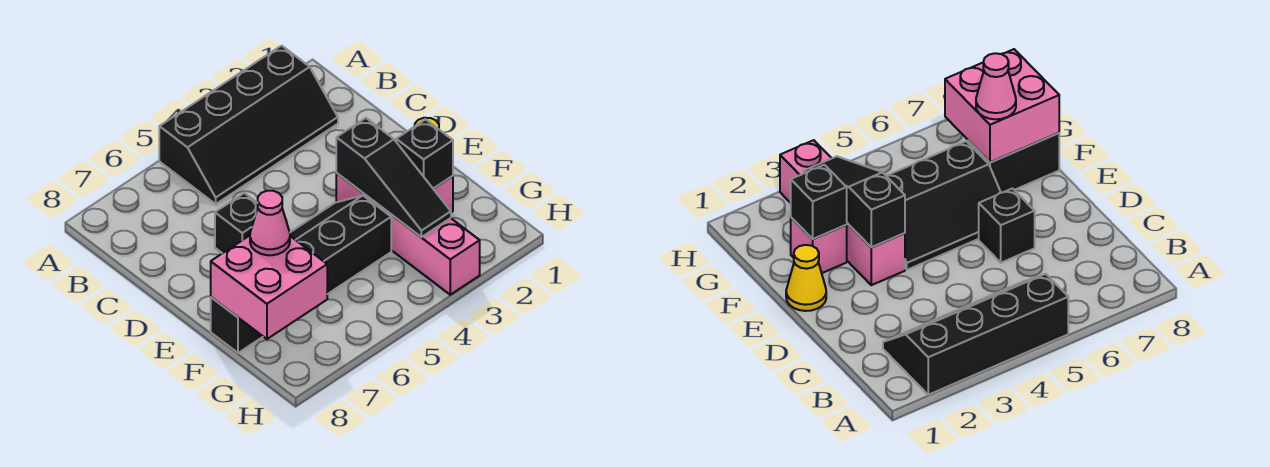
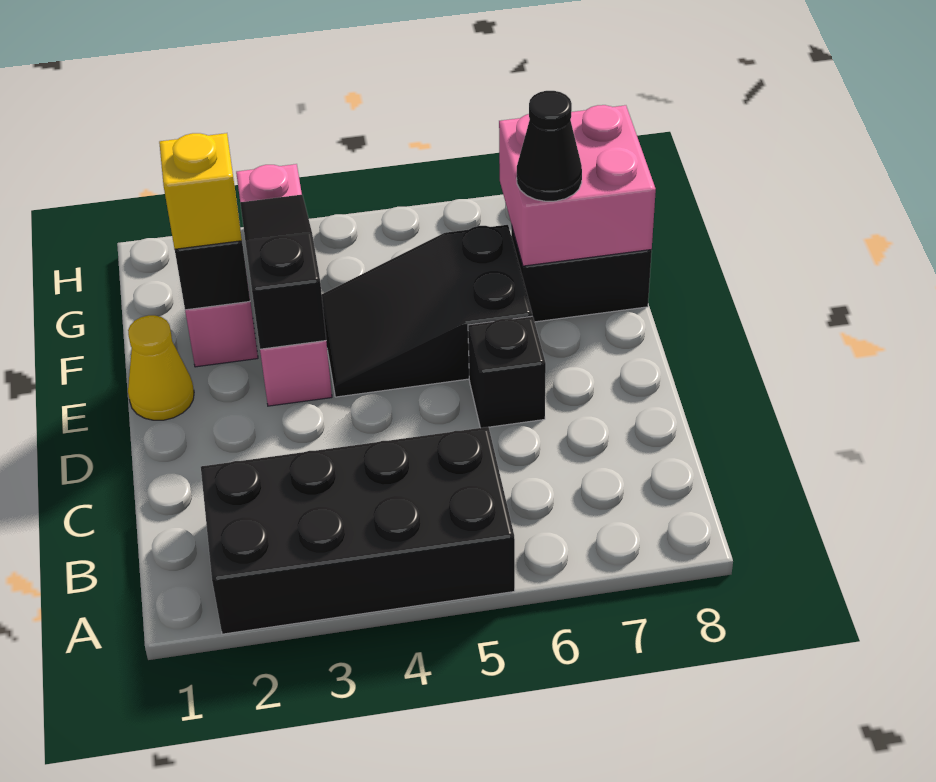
black slope A2:B5 level 1 top A -> black brick A2:B5 level 1
black slope E4:F6 level 1 top F -> black slope E4:F6 level 1 top 6
none -> yellow brick F2 level 3
pink cone F7 level 3 -> black cone F7 level 3

